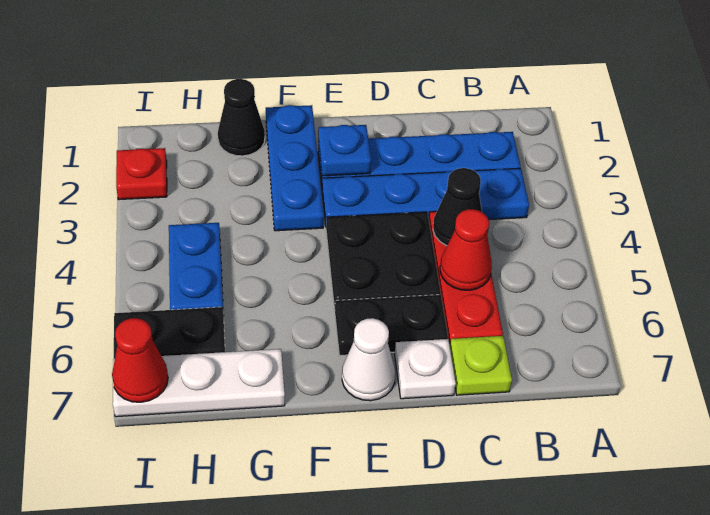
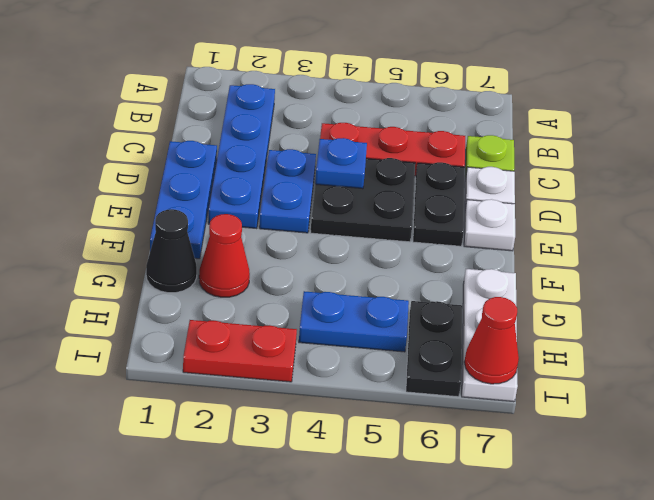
blue plate B3:E3 level 1 -> blue plate D3:E3 level 1
black cone C4 level 2 -> none
red cone C5 level 2 -> red cone G2 level 1
blue plate E2 level 2 -> blue plate D4 level 2
white cone E7 level 1 -> white plate E7 level 1
blue plate F1:F3 level 1 -> blue plate D1:F1 level 1
red plate I2 level 1 -> red plate I2:I3 level 1

